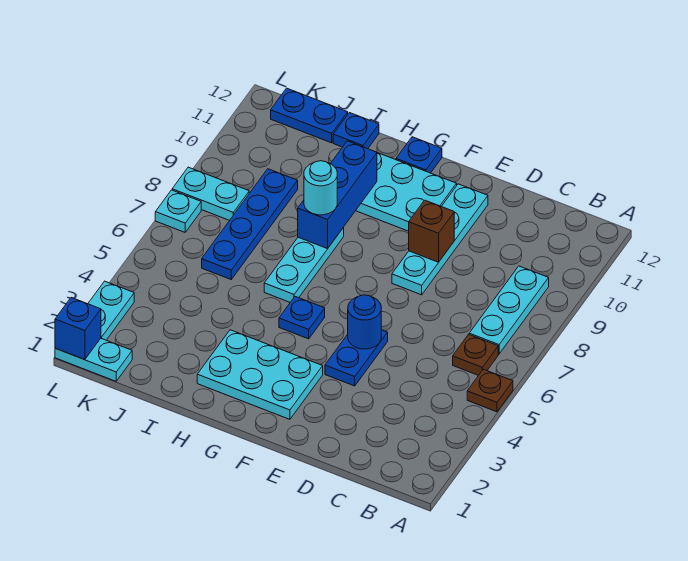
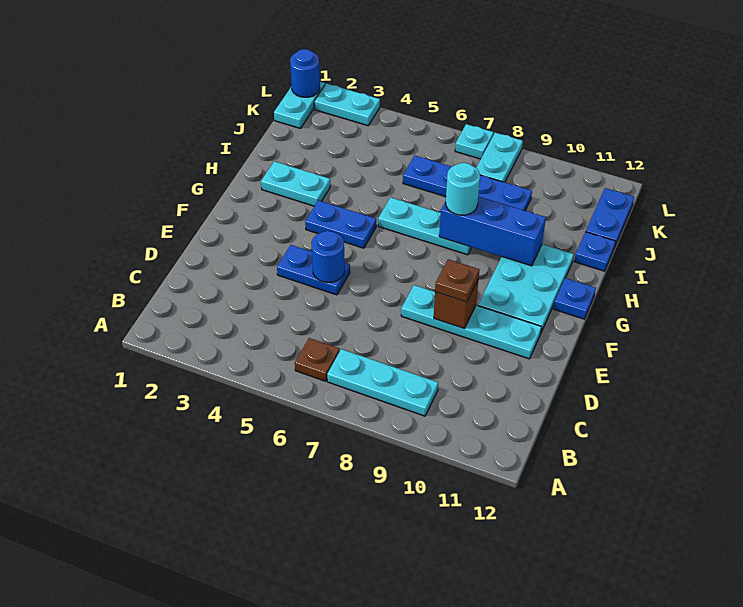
brown plate A5 level 1 -> brown plate E9 level 3
cyan plate F2:H3 level 1 -> cyan plate H2:H3 level 1
blue plate G5 level 1 -> blue plate G4:G5 level 1
blue brick L1 level 2 -> blue round brick L1 level 2

